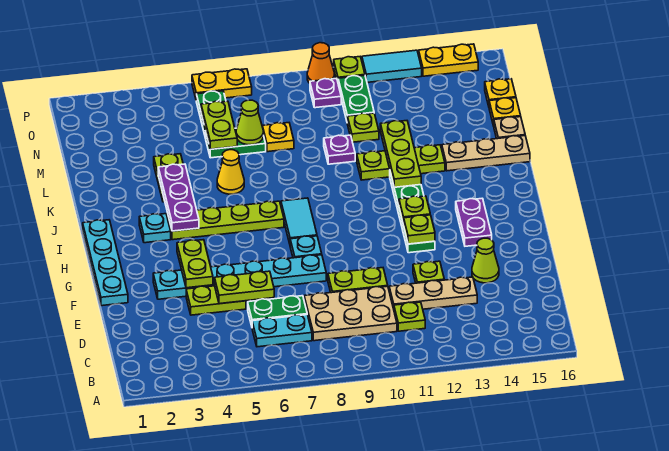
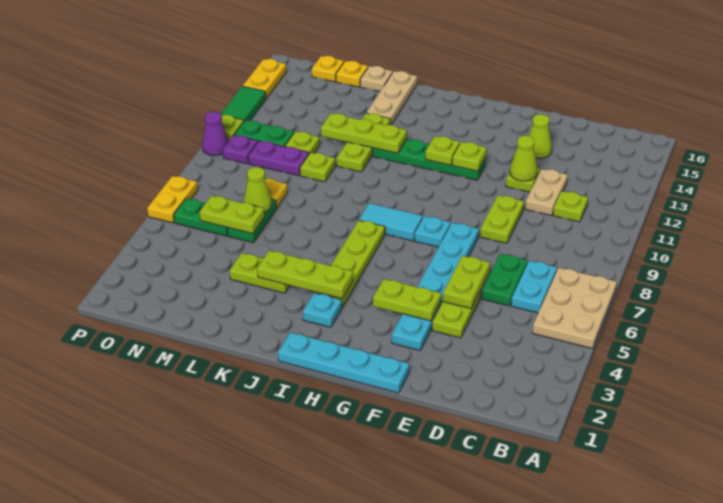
tan plate C8:D10 level 1 -> tan plate A5:B7 level 1
tan plate D11:D13 level 1 -> tan plate D11:D12 level 1
none -> lime cone E12 level 2
purple plate G14:H14 level 1 -> purple plate M10:N10 level 1
purple plate I4:K4 level 2 -> lime plate I4:K4 level 2
yellow cone K6 level 1 -> none
purple plate L10 level 1 -> lime plate L10 level 1
orange cone P10 level 1 -> purple cone P10 level 1
cyan tile P12:P13 level 1 -> green tile P12:P13 level 1

